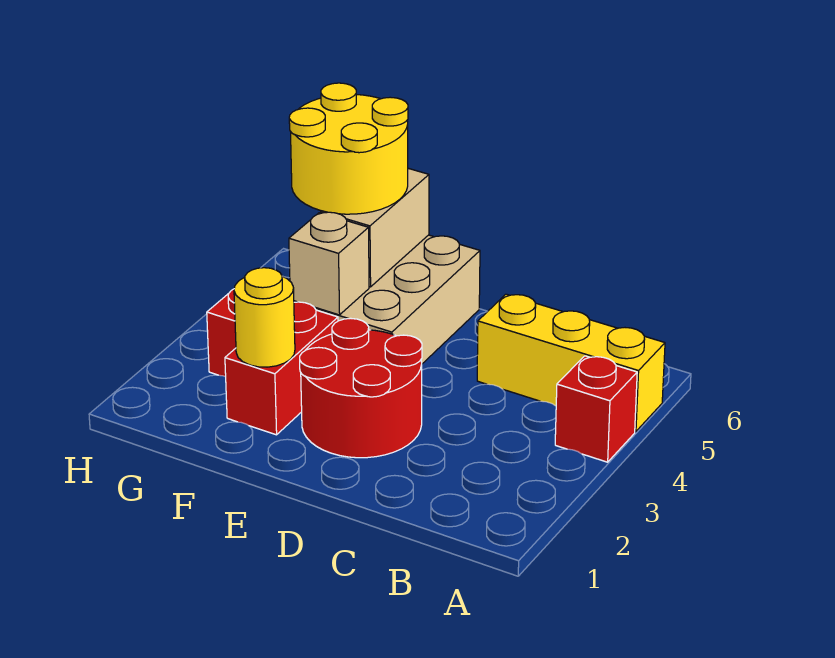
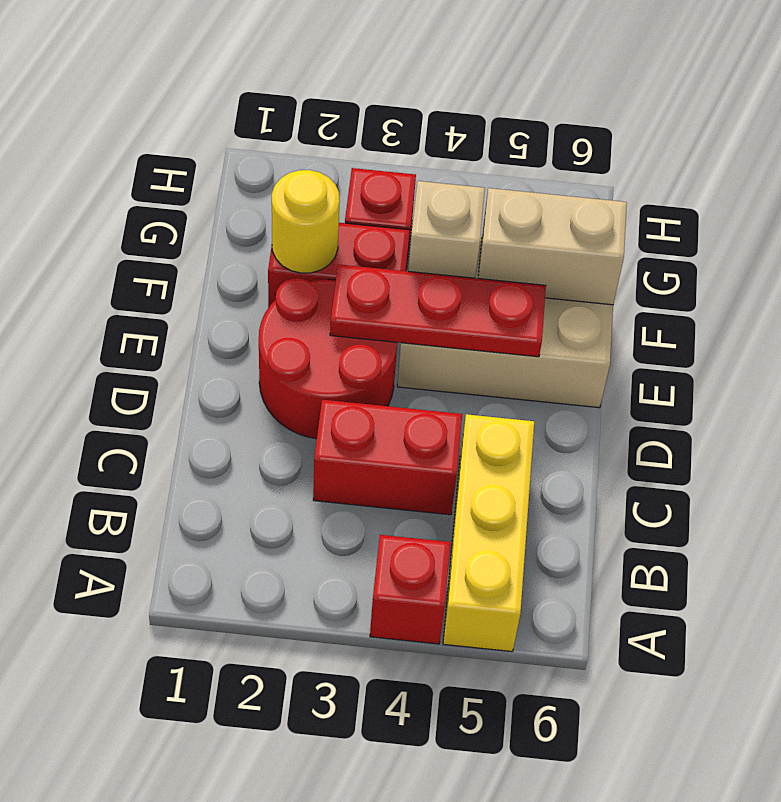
none -> red brick C3:C4 level 1
none -> red plate E3:E5 level 2
yellow round brick F5:G6 level 3 -> none

